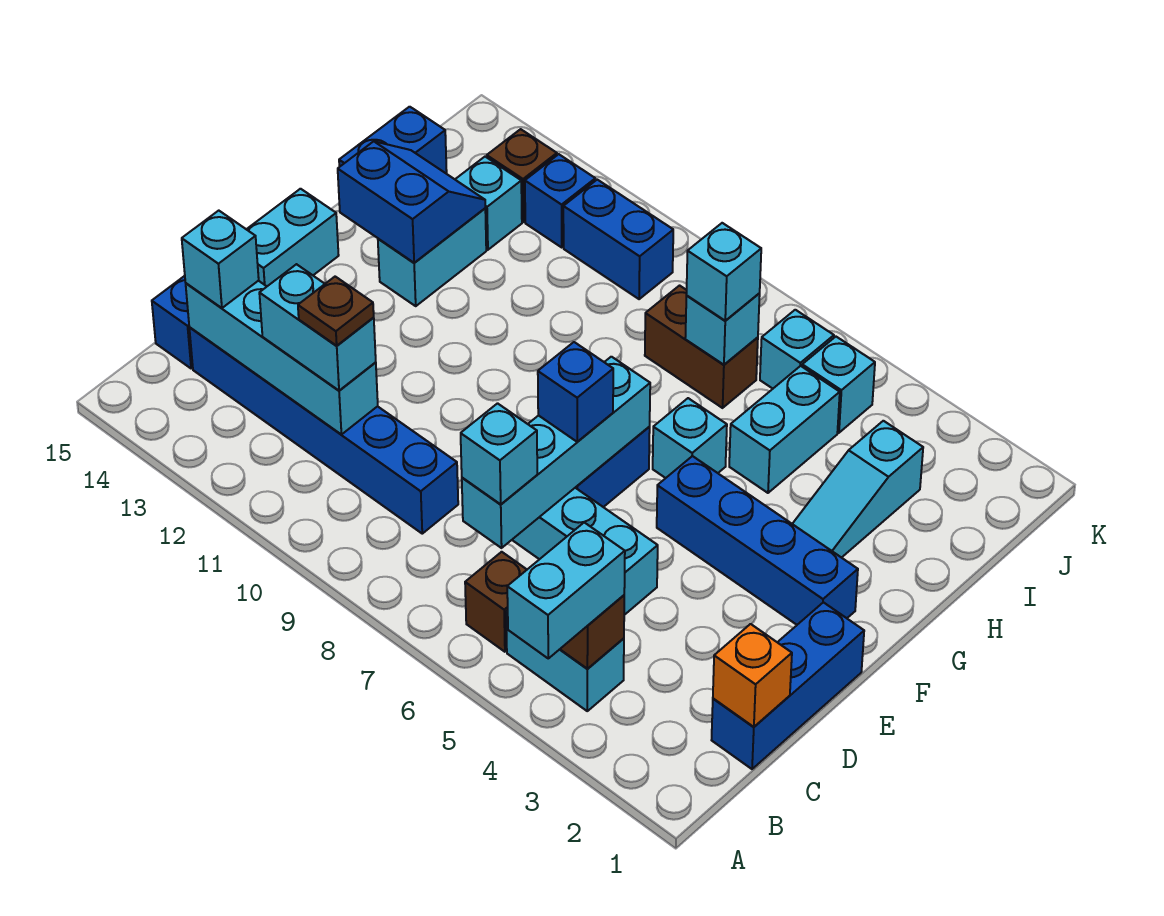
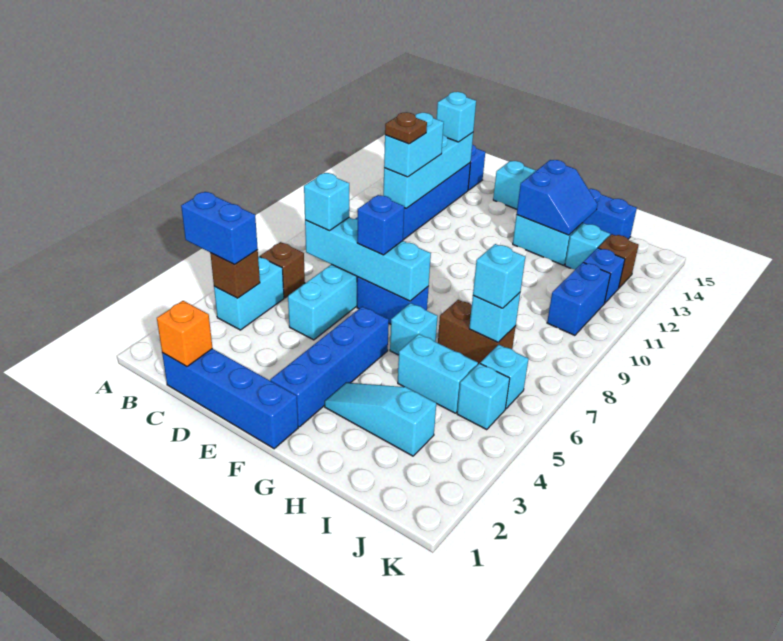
cyan brick A4:B4 level 3 -> blue brick A4:B4 level 3
blue brick C1:E1 level 1 -> blue brick C1:F1 level 1
brown brick I7:I8 level 1 -> brown brick H7:I7 level 1

